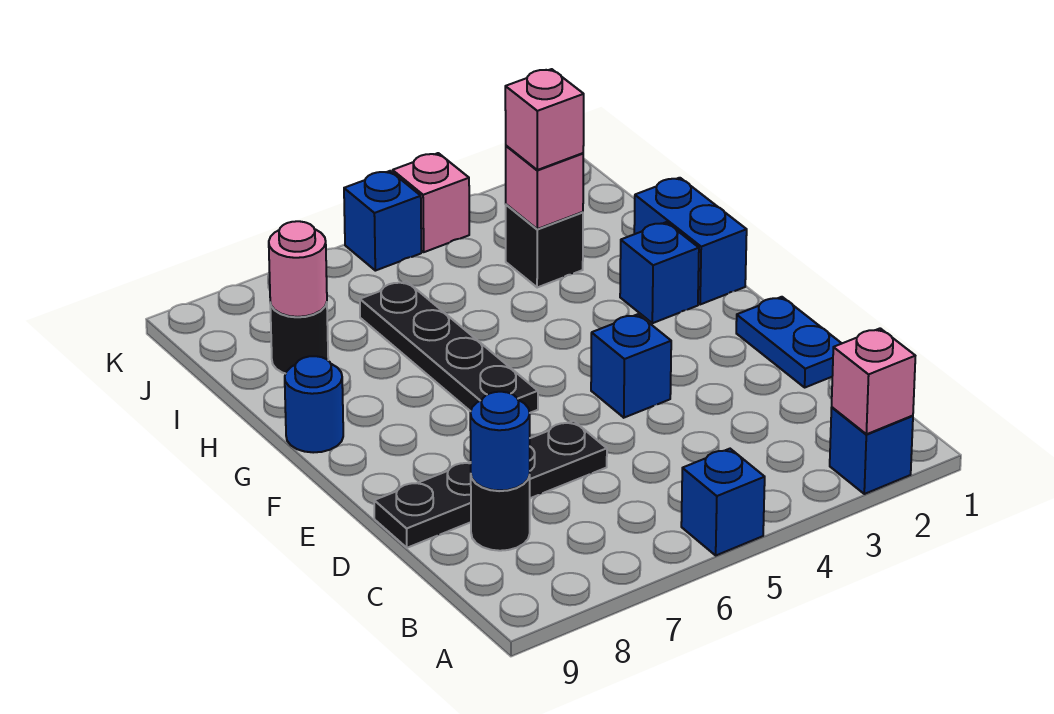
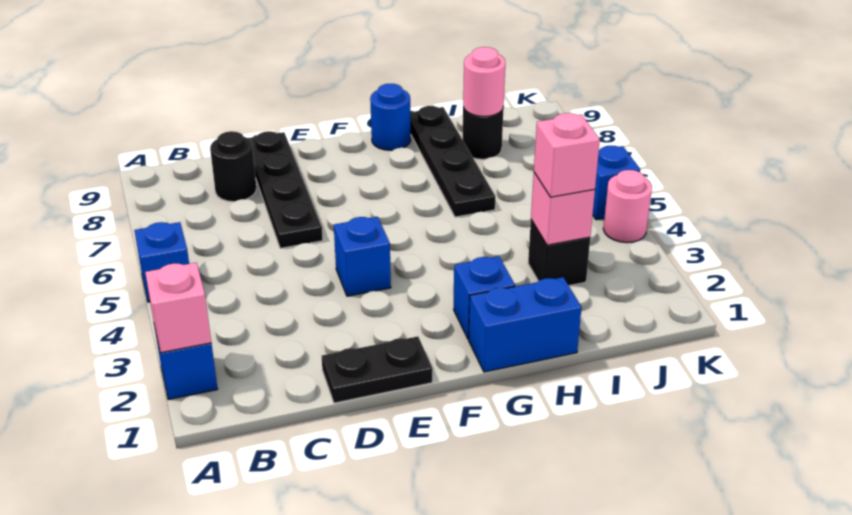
blue round brick C8 level 2 -> none
blue plate D1:E1 level 1 -> black plate D1:E1 level 1
black plate F6:I6 level 1 -> black plate H6:H9 level 1
pink brick K4 level 1 -> pink round brick K4 level 1

